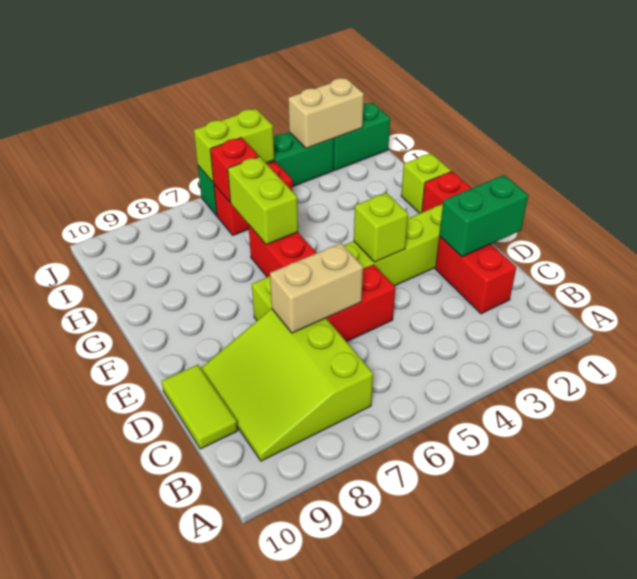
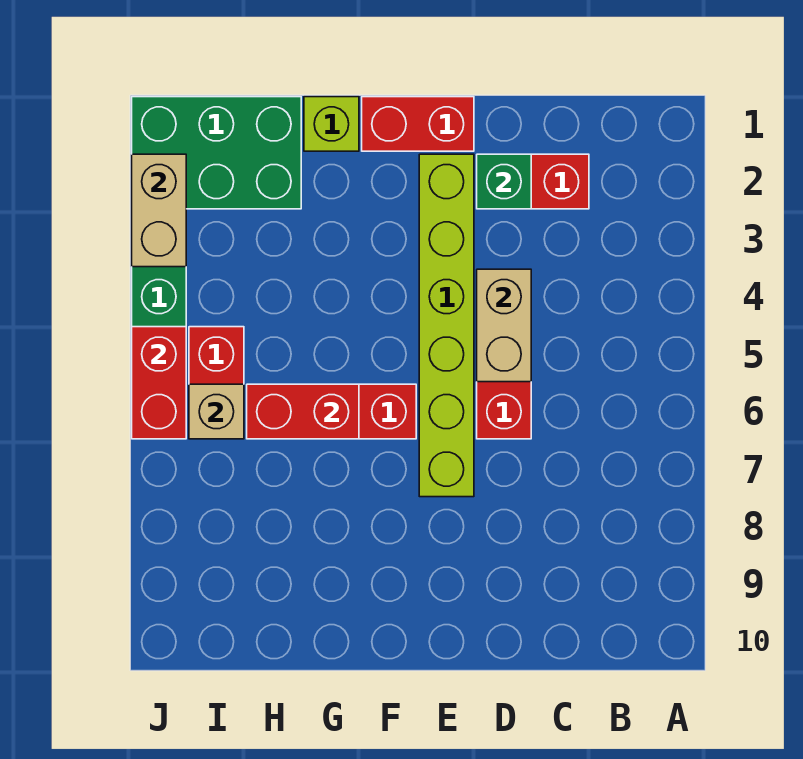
lime slope B7:D9 level 1 top 7 -> none
lime tile C10:D10 level 1 -> none
green brick D1:D2 level 2 -> green brick D2 level 2
tan brick D6:D7 level 2 -> tan brick D4:D5 level 2
lime brick E4 level 2 -> none
lime brick G6:H6 level 2 -> red brick G6:H6 level 2
red brick I6 level 2 -> tan brick I6 level 2
green brick J1:J2 level 1 -> green brick H1:J2 level 1
lime brick J5:J6 level 2 -> red brick J5:J6 level 2

